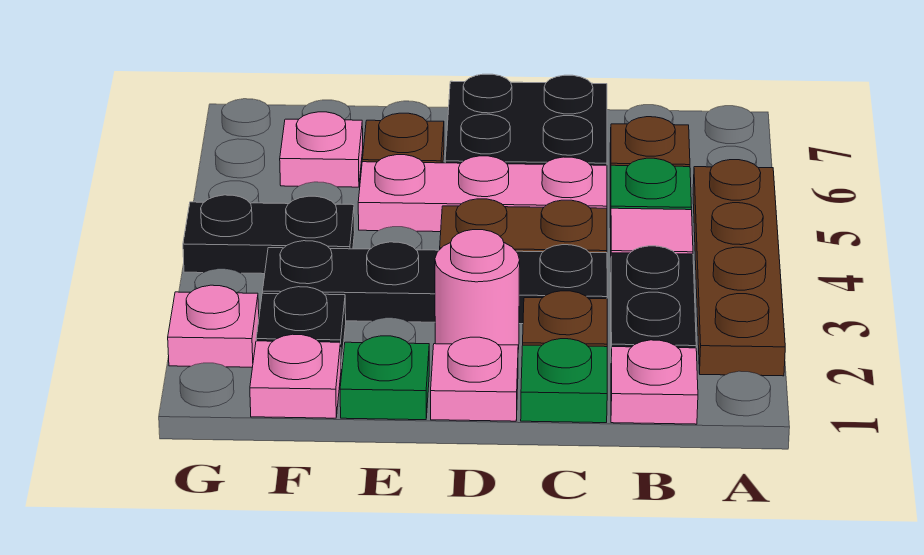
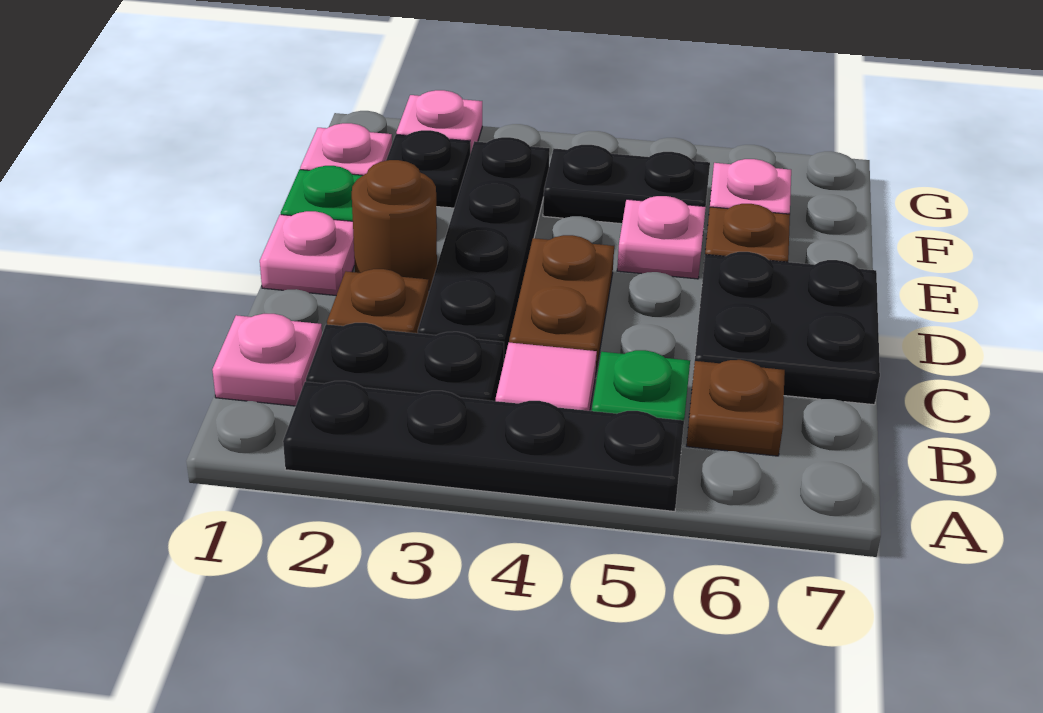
brown plate A2:A5 level 1 -> black plate A2:A5 level 1
green plate C1 level 1 -> none
pink plate C5:E5 level 1 -> pink plate E5 level 1
pink round brick D2 level 1 -> brown round brick D2 level 1
black plate F4:G4 level 1 -> black plate F4:F5 level 1

